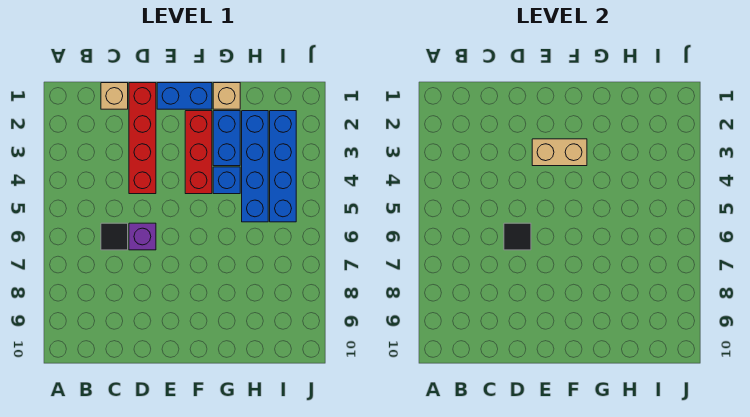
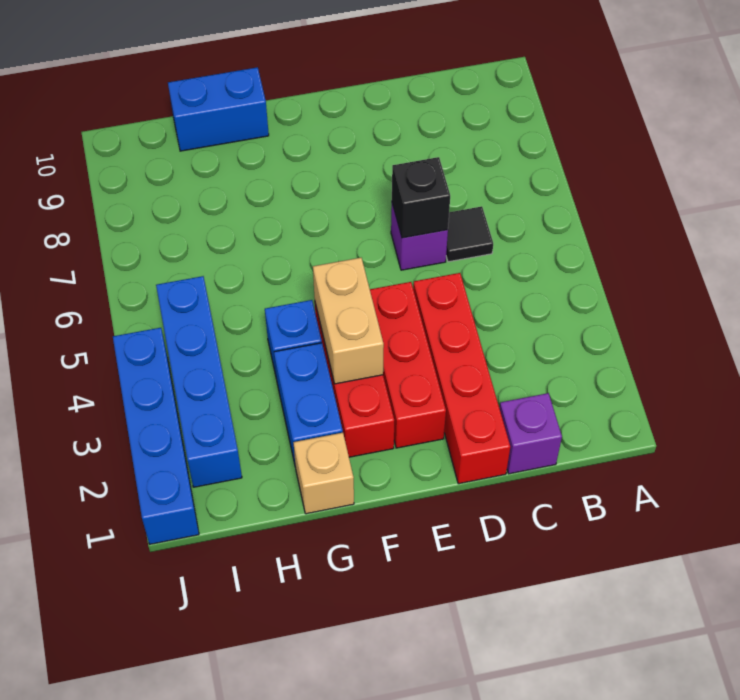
tan brick C1 level 1 -> purple brick C1 level 1
black tile D6 level 2 -> black brick D6 level 2
blue brick E1:F1 level 1 -> blue brick G10:H10 level 1
none -> red brick E2:E4 level 1
tan brick E3:F3 level 2 -> tan brick F3:F4 level 2
blue brick H2:H5 level 1 -> blue brick J1:J4 level 1

